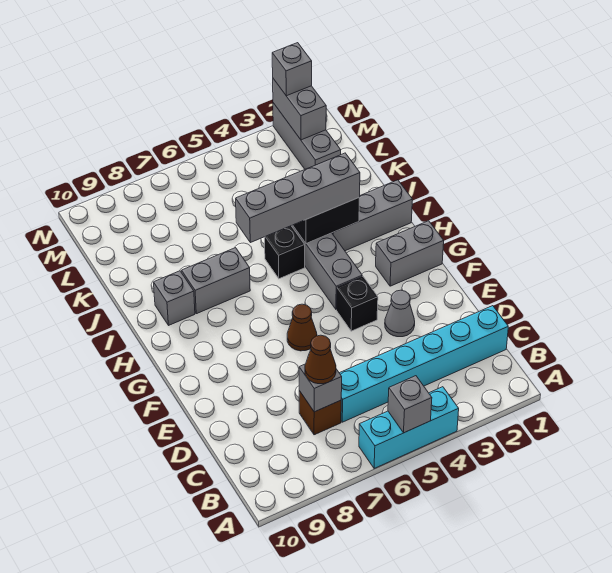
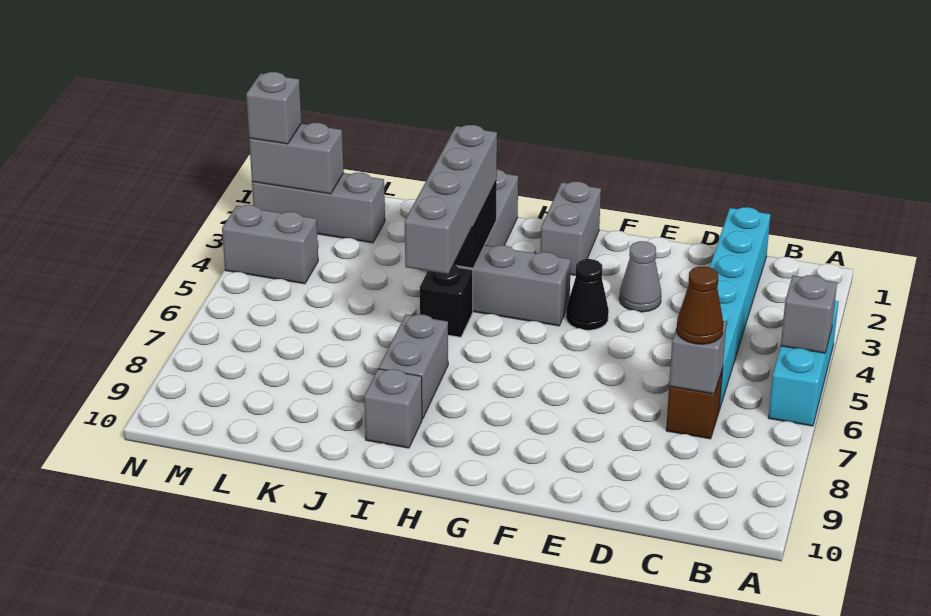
black brick F4 level 1 -> black cone F4 level 1
brown cone F6 level 1 -> none
none -> grey brick M4:N4 level 1

